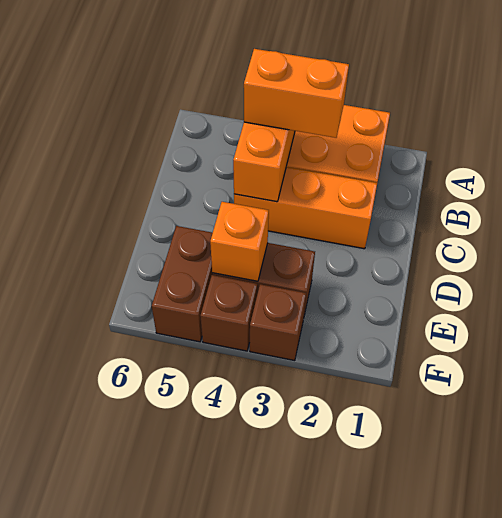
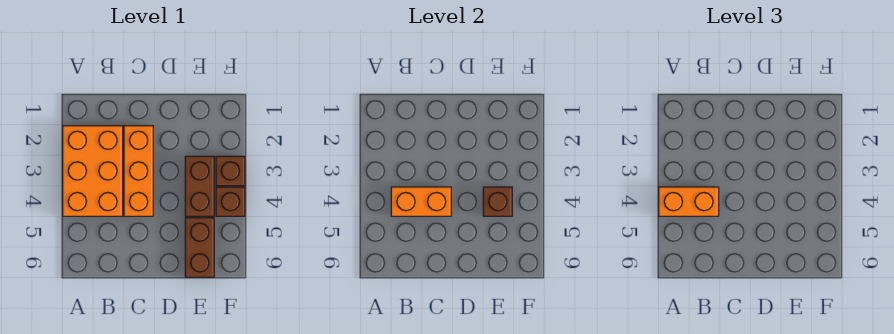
orange brick B3:B4 level 3 -> orange brick A4:B4 level 3
orange brick E4 level 2 -> brown brick E4 level 2
brown brick E5:F5 level 1 -> brown brick E5:E6 level 1

